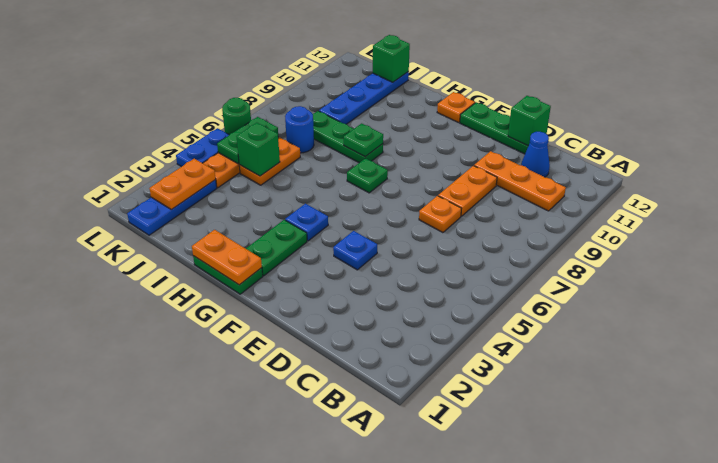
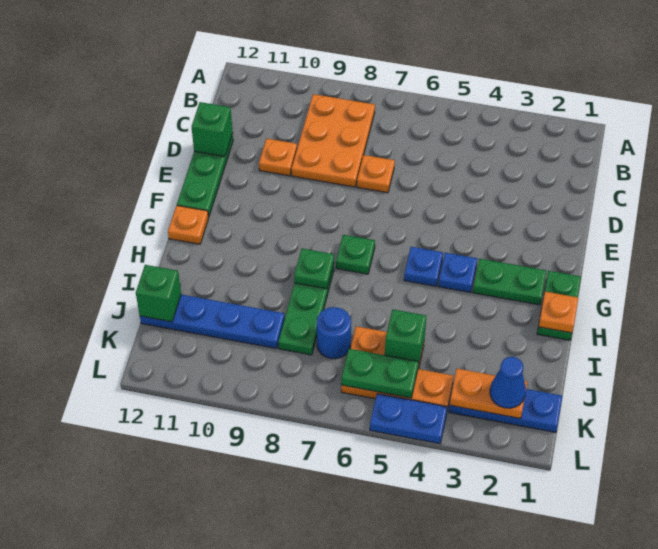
orange plate B10:D10 level 1 -> orange plate D10 level 1
blue cone C11 level 1 -> blue cone K2 level 3
orange plate D8:D9 level 1 -> orange plate B8:D9 level 1
blue plate E4 level 1 -> blue plate G5 level 1
orange plate G1:H1 level 2 -> orange plate H1 level 2
green round brick L6 level 1 -> none

